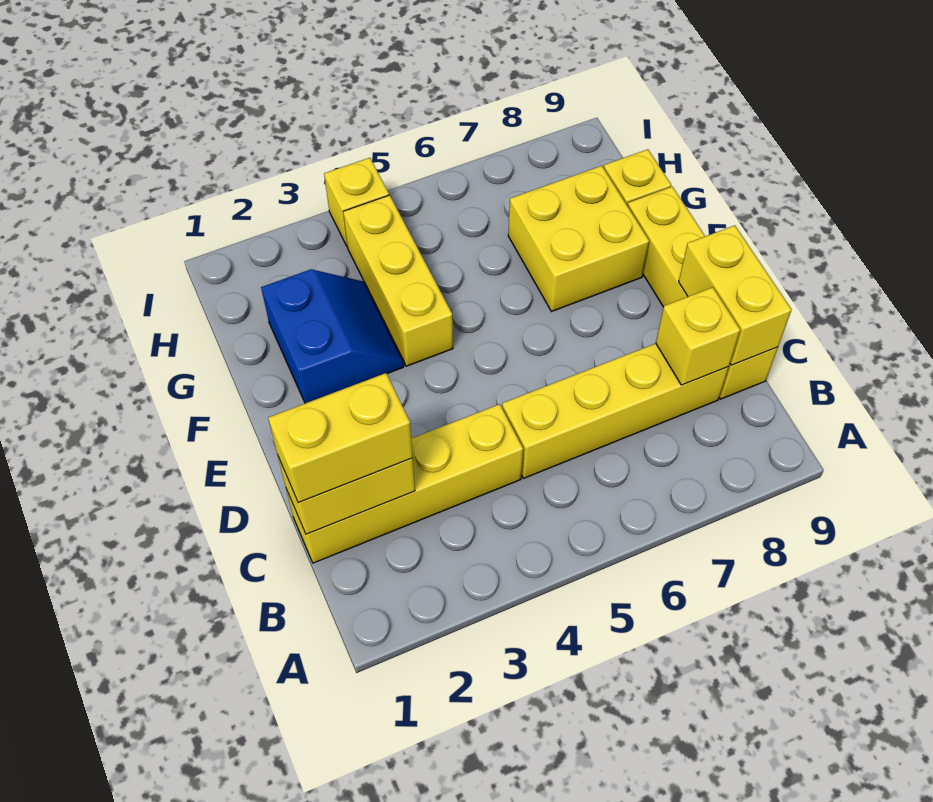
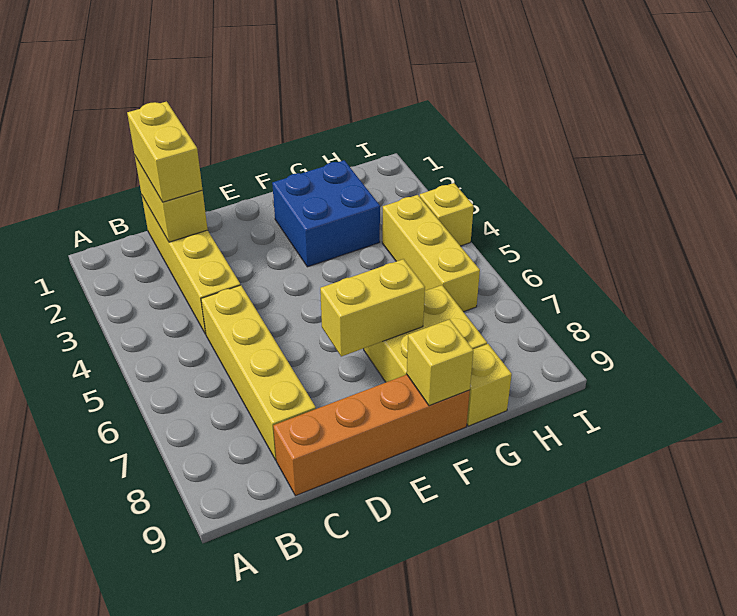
yellow brick C8 level 2 -> yellow brick F9 level 2
yellow brick C9:F9 level 1 -> orange brick C9:F9 level 1
yellow brick C9:D9 level 2 -> yellow brick E7:F7 level 2
blue slope F2:G3 level 1 top 2 -> blue brick F2:G3 level 1
yellow brick F4:H4 level 1 -> yellow brick H4:H6 level 1

